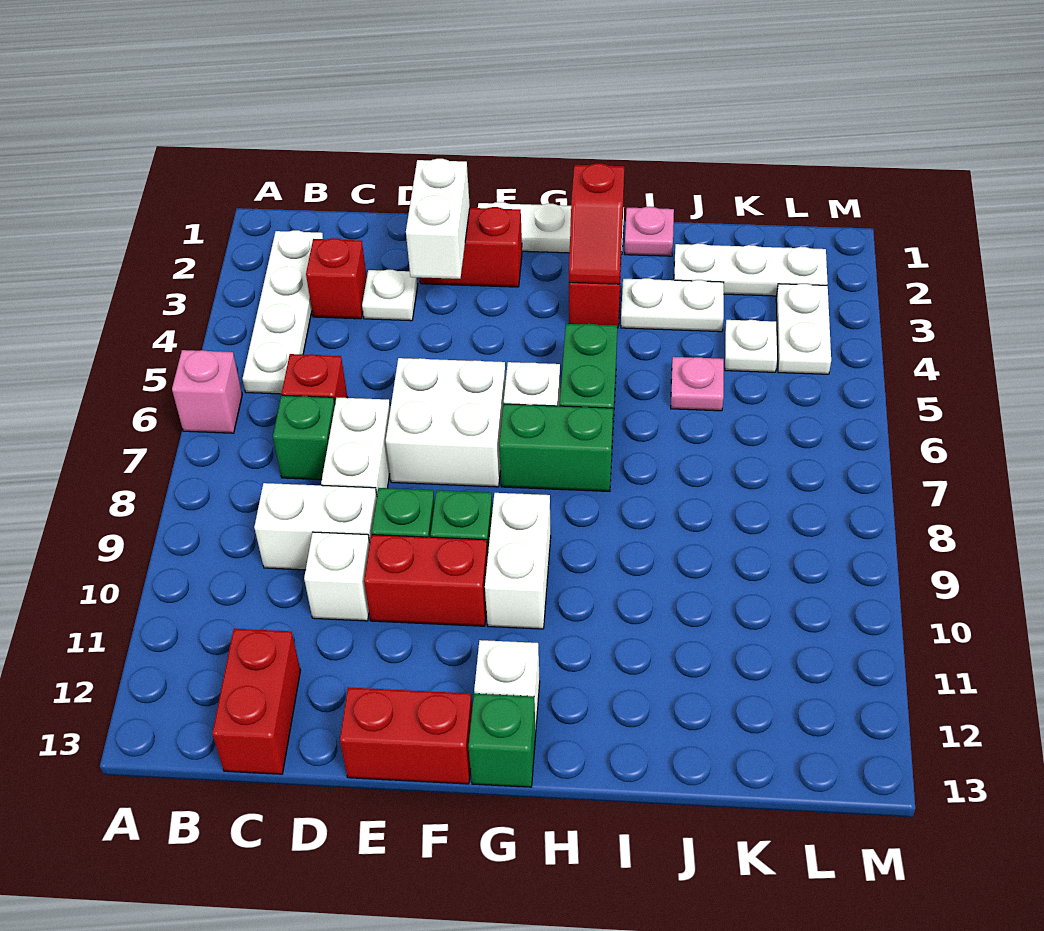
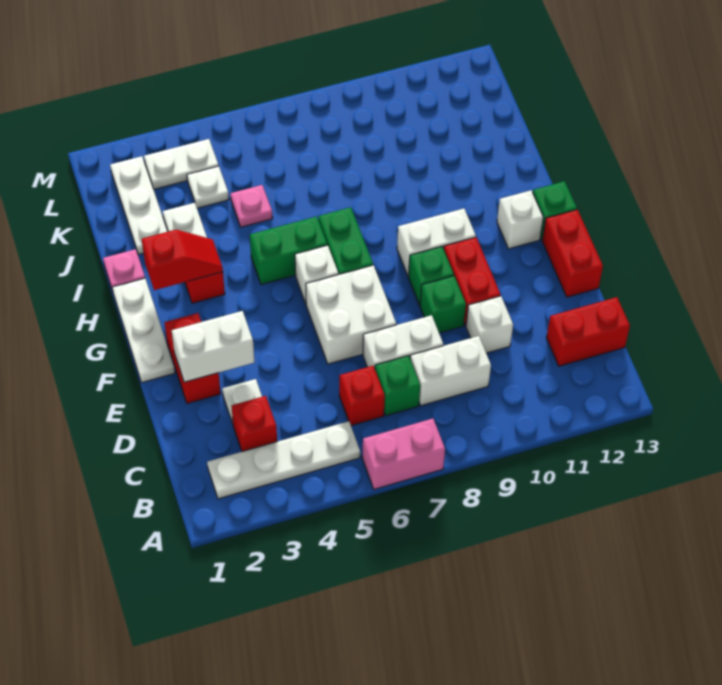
pink brick A6 level 1 -> pink brick A6:A7 level 1
white brick C9:D9 level 1 -> white brick C8:C9 level 1

